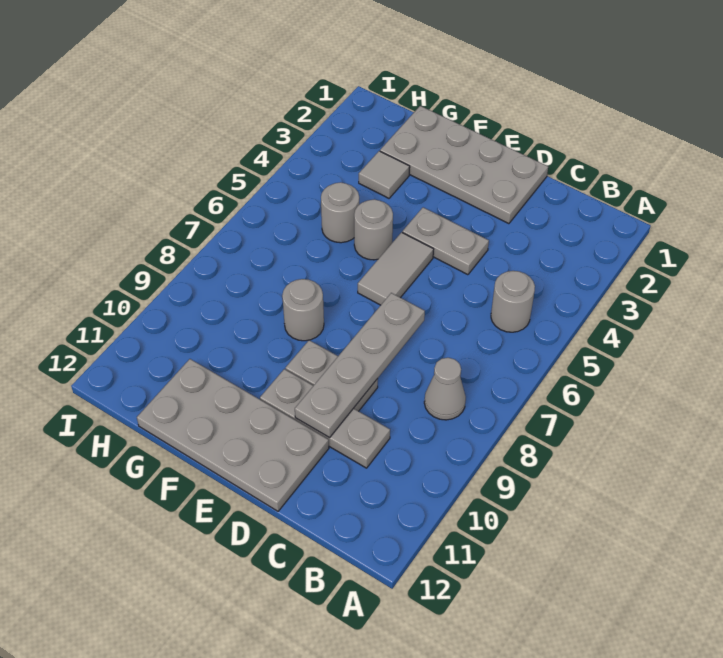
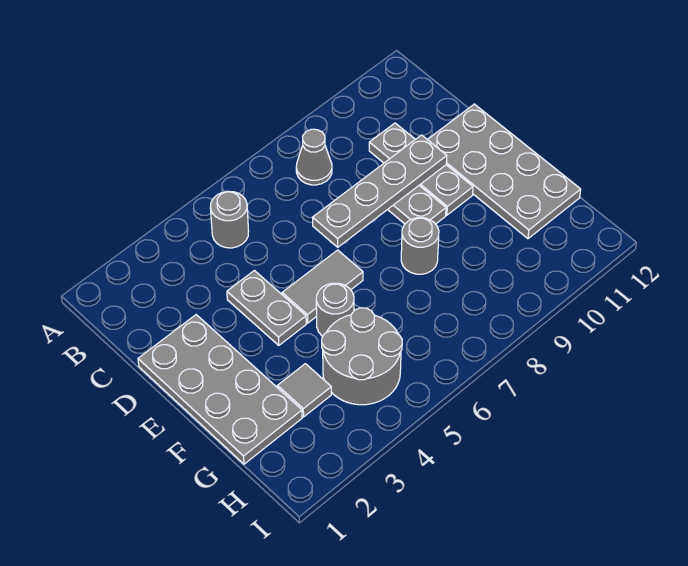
grey round brick G5 level 1 -> grey round brick G4:H5 level 1

